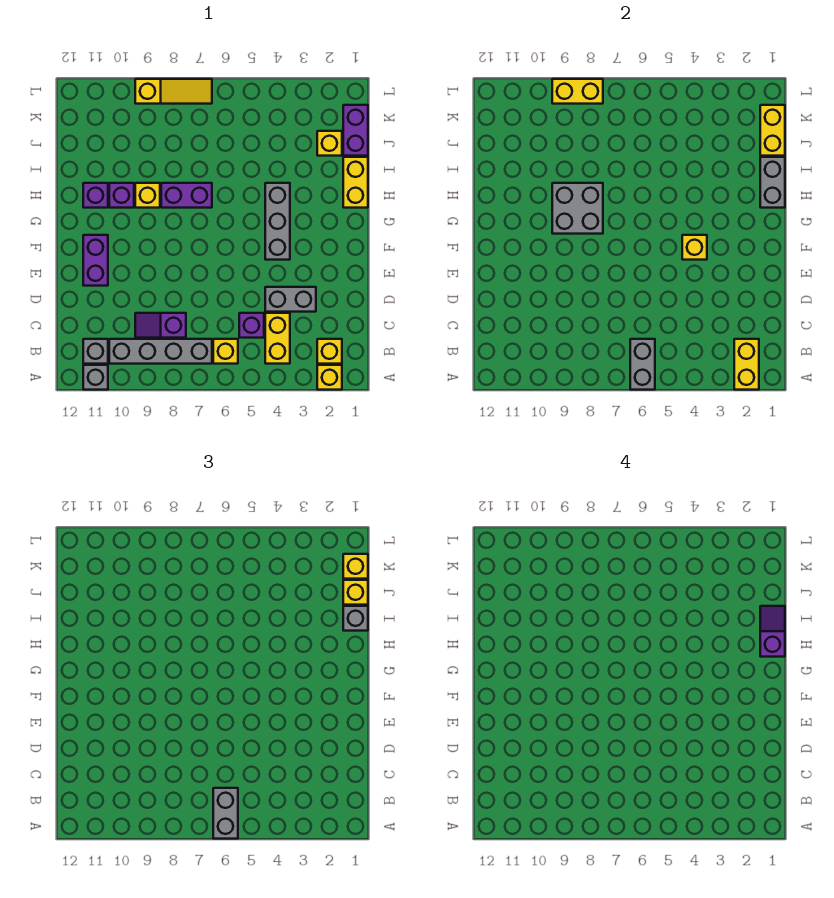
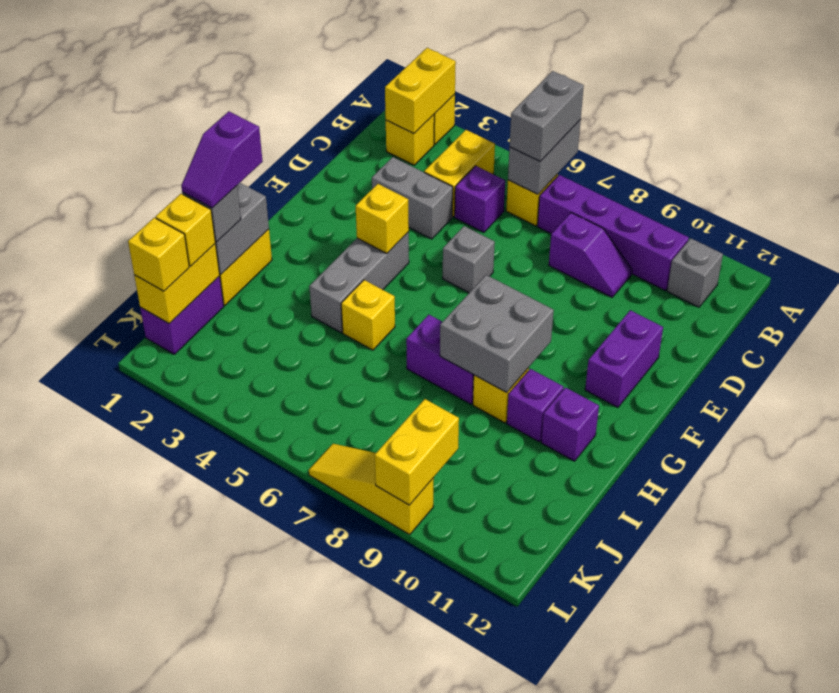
grey brick A11 level 1 -> grey brick E6 level 1
grey brick B7:B10 level 1 -> purple brick B7:B10 level 1
yellow brick J2 level 1 -> yellow brick H5 level 1
yellow brick L8:L9 level 2 -> yellow brick K9:L9 level 2

